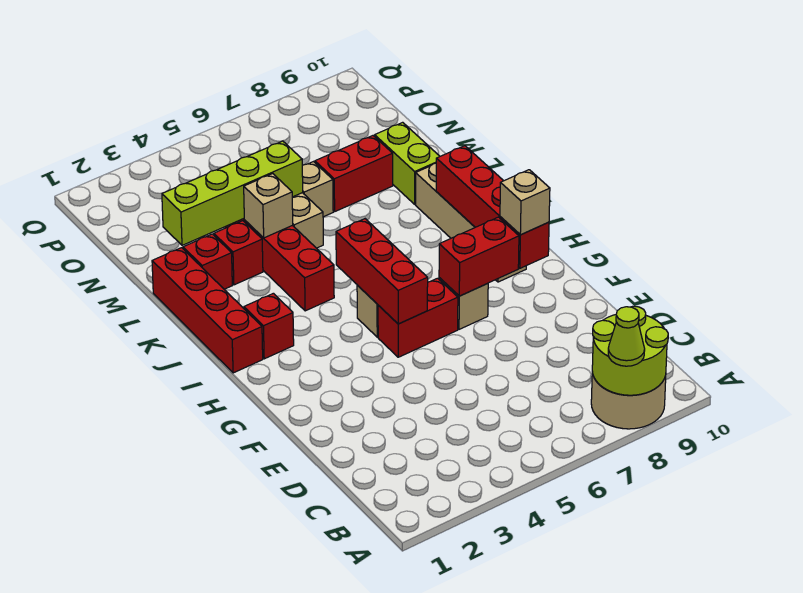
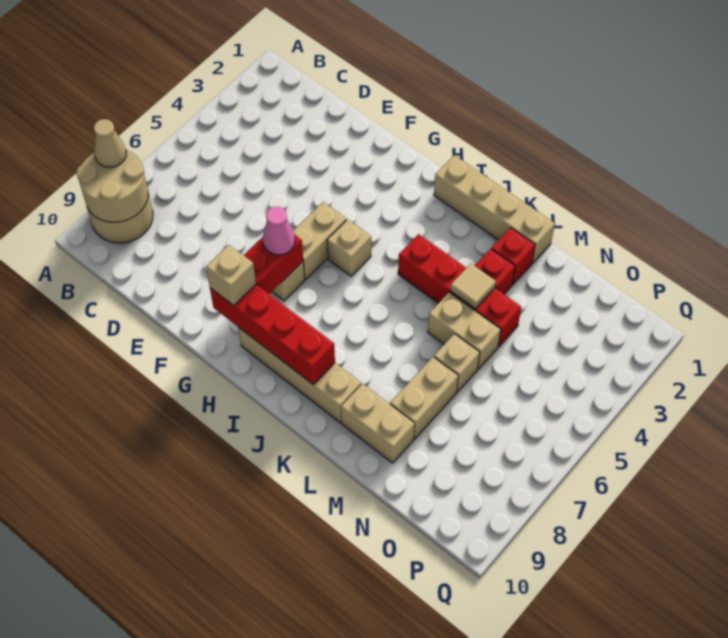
lime round brick A8:B9 level 2 -> tan round brick A8:B9 level 2
lime cone A8 level 3 -> tan cone A8 level 3
red brick G5:G6 level 1 -> tan brick G5:G6 level 1
red brick G5:I5 level 2 -> none
none -> pink cone G7 level 3
red brick I1:L1 level 1 -> tan brick I1:L1 level 1
red brick I2 level 1 -> none
tan brick L4 level 2 -> tan tile L4 level 2
lime brick L9:M9 level 1 -> tan brick L9:M9 level 1
lime brick M2:M5 level 2 -> none
red brick M7:M8 level 1 -> tan brick M7:M8 level 1

